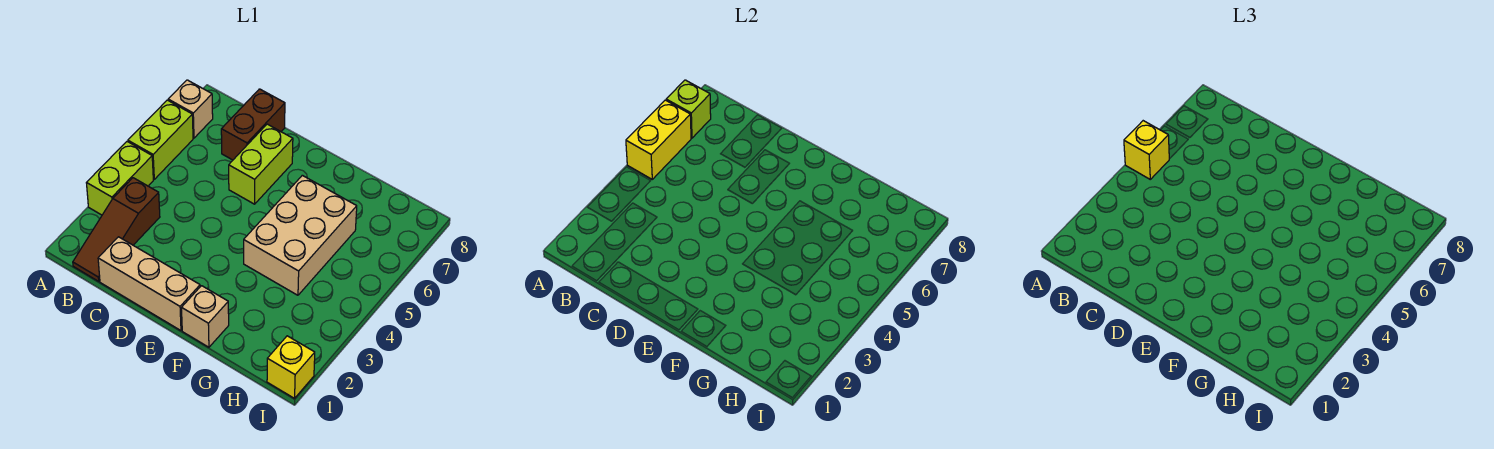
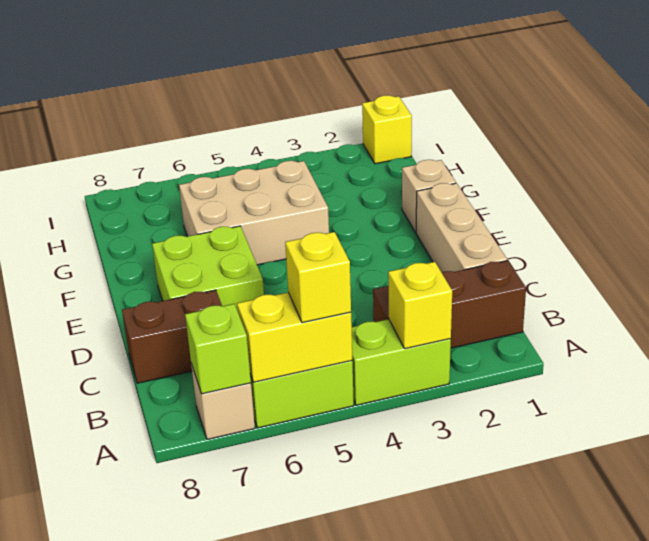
none -> yellow brick A3 level 2
brown slope B1:B3 level 1 top 3 -> brown brick B1:B3 level 1
lime brick D6:D7 level 1 -> lime brick D6:E7 level 1

